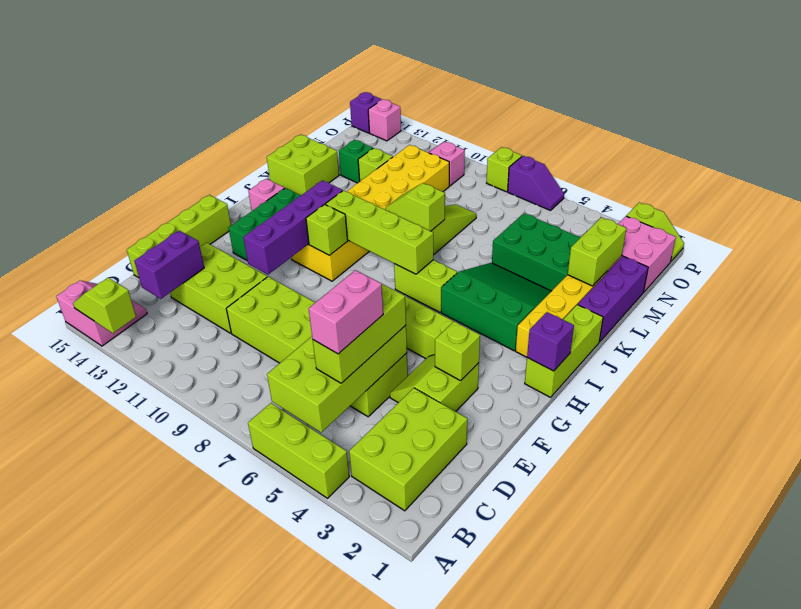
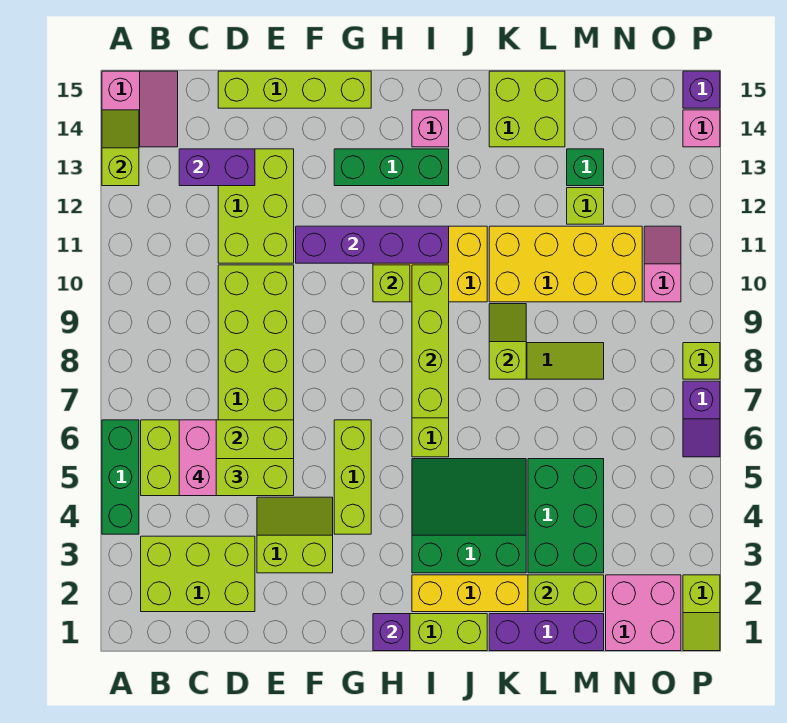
lime brick A4:A6 level 1 -> green brick A4:A6 level 1
pink brick C5:D5 level 4 -> pink brick C5:C6 level 4
lime brick F3 level 2 -> none
green slope I3:K5 level 1 top I -> green slope I3:K5 level 1 top 3

